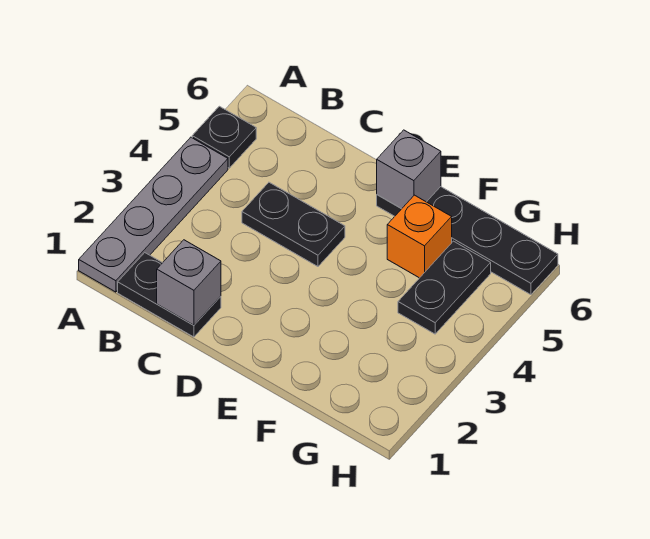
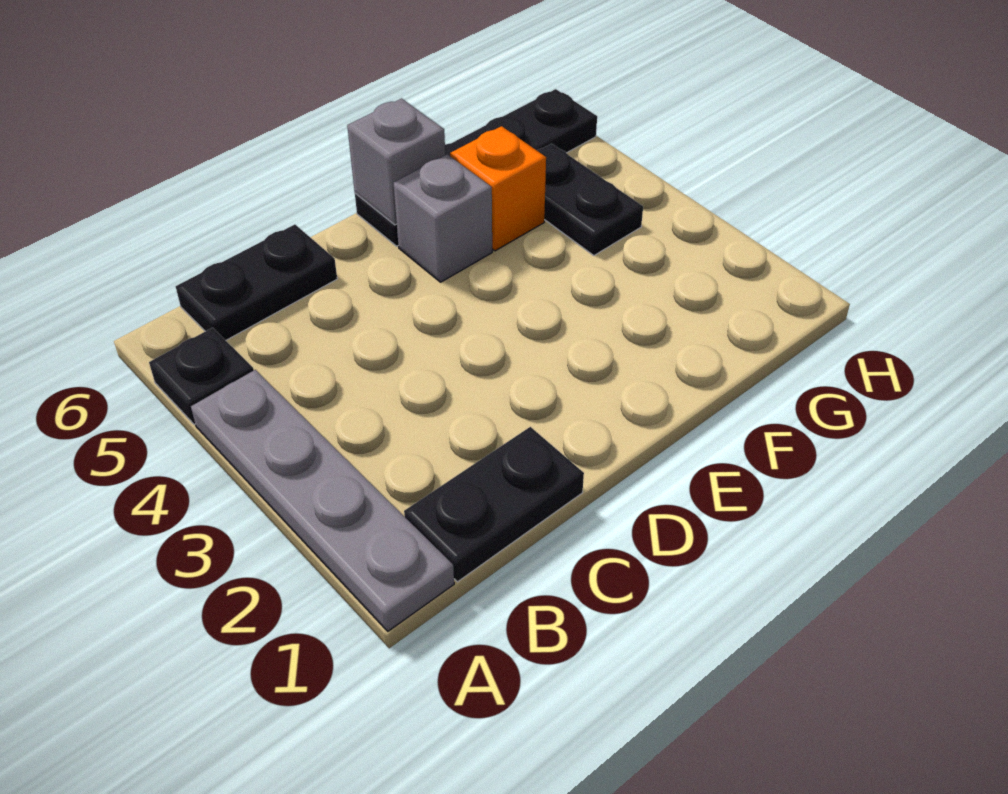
grey brick C1 level 2 -> grey brick E5 level 1
black plate C4:D4 level 1 -> black plate B6:C6 level 1

